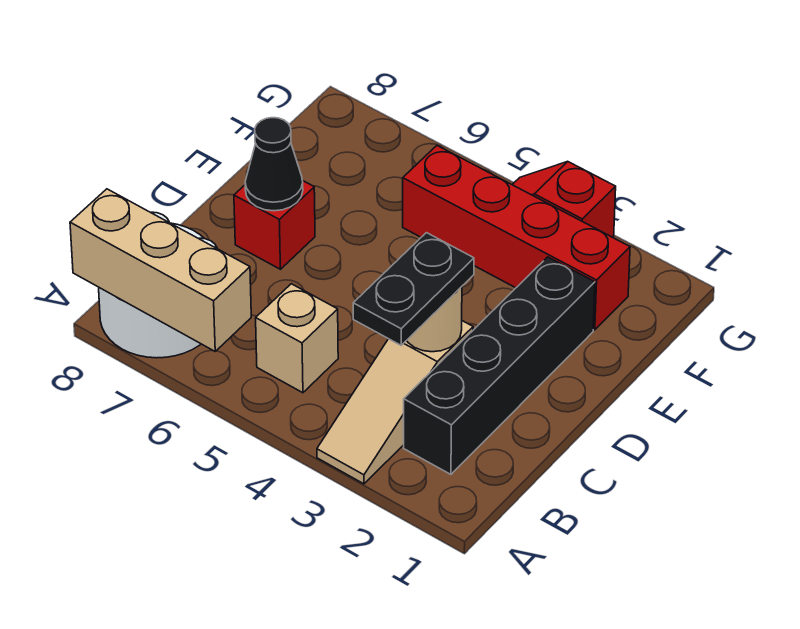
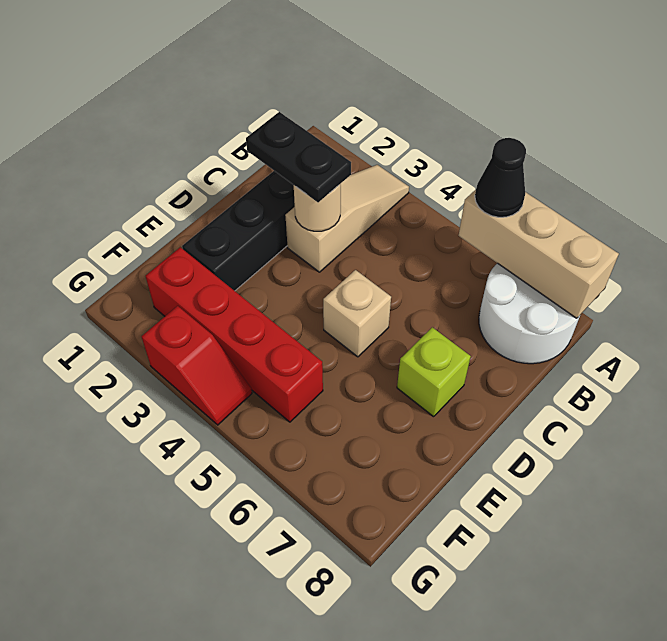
black plate B3:C3 level 3 -> black plate C2:C3 level 3
tan brick B5 level 1 -> tan brick D5 level 1
red brick D7 level 1 -> lime brick D7 level 1
black cone D7 level 2 -> black cone A6 level 3

